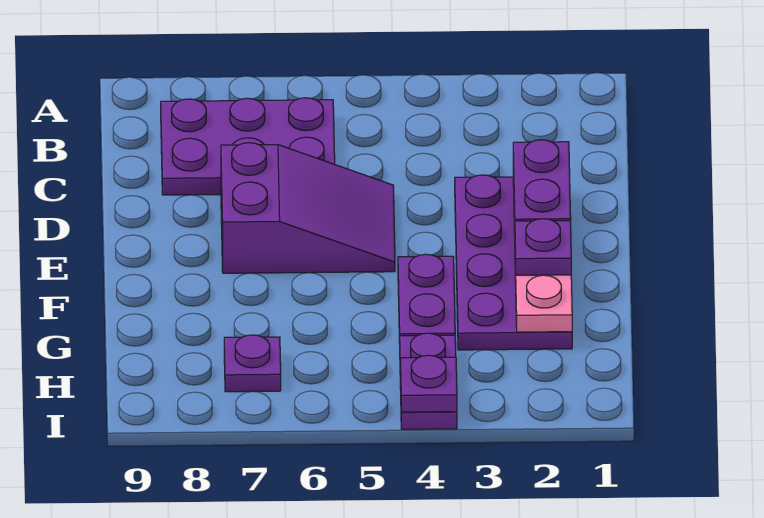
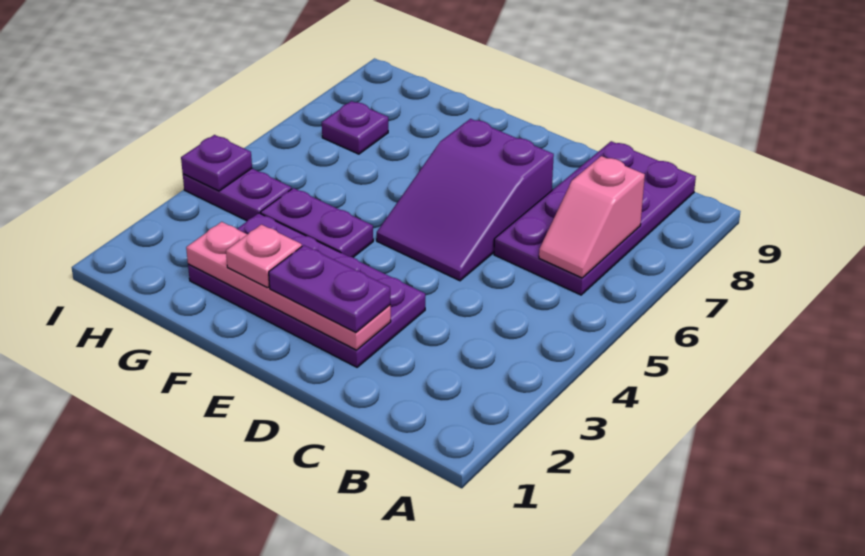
purple plate B6:C8 level 1 -> purple plate B6:C9 level 1
none -> pink slope B6:B7 level 2 top 7
purple plate F2 level 3 -> pink plate F2 level 3

